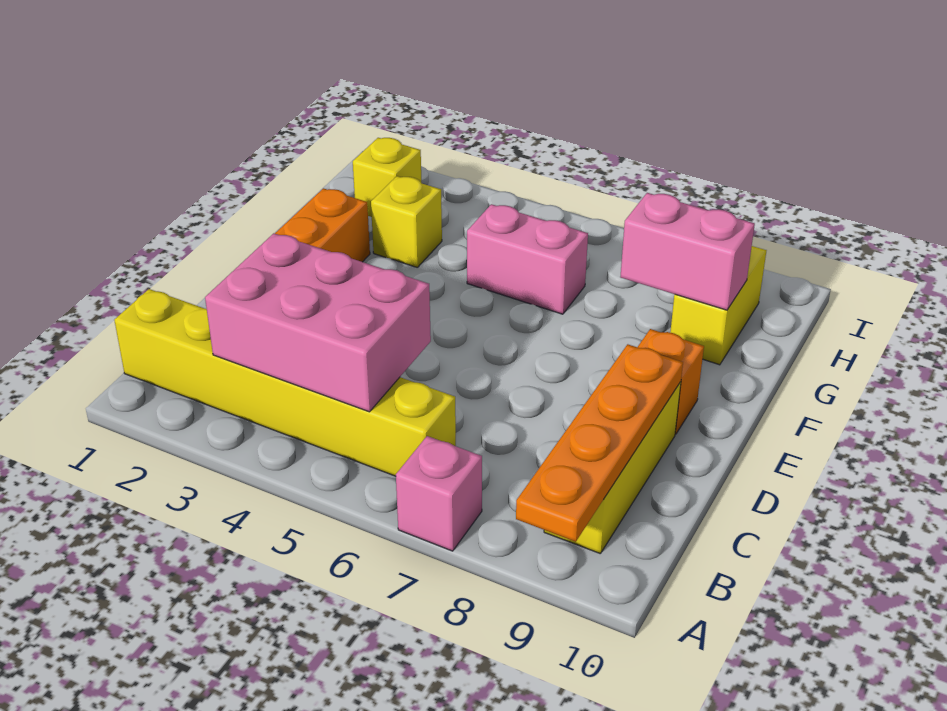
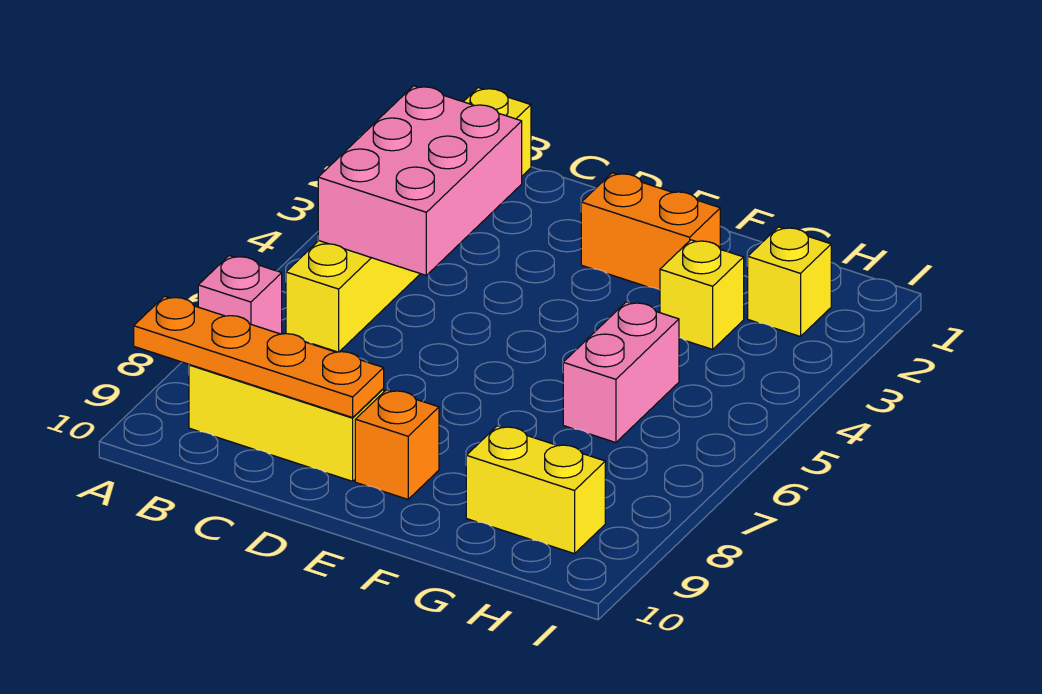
pink brick G8:G9 level 2 -> none

